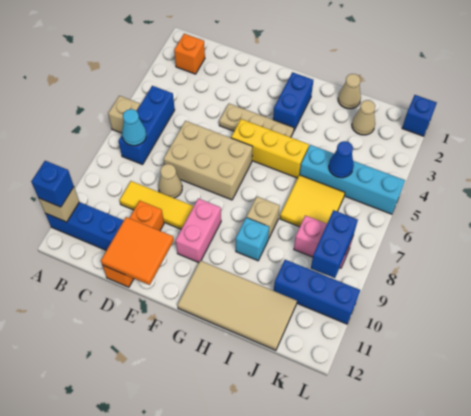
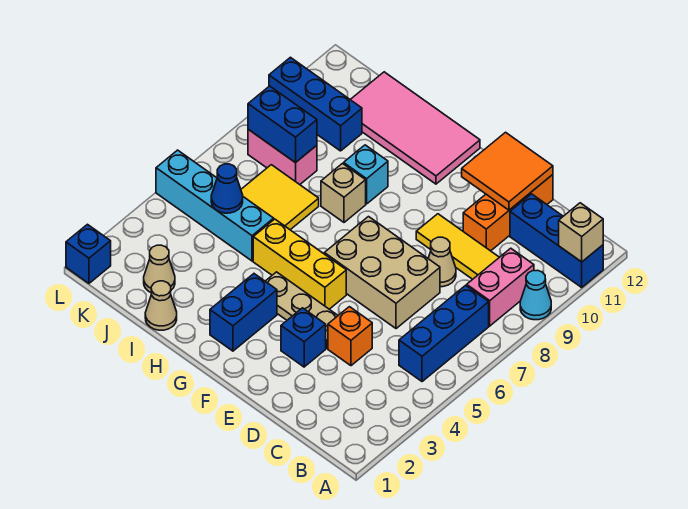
tan brick A6 level 1 -> none
blue brick A11 level 3 -> blue brick E3 level 1
orange brick B2 level 1 -> orange brick D4 level 1
cyan cone B7 level 2 -> cyan cone A9 level 1
pink brick F9:F10 level 1 -> pink brick B8:B9 level 1
tan tile G11:J12 level 1 -> pink tile G11:J12 level 1
blue brick K8:K9 level 2 -> blue brick J8:K8 level 2

